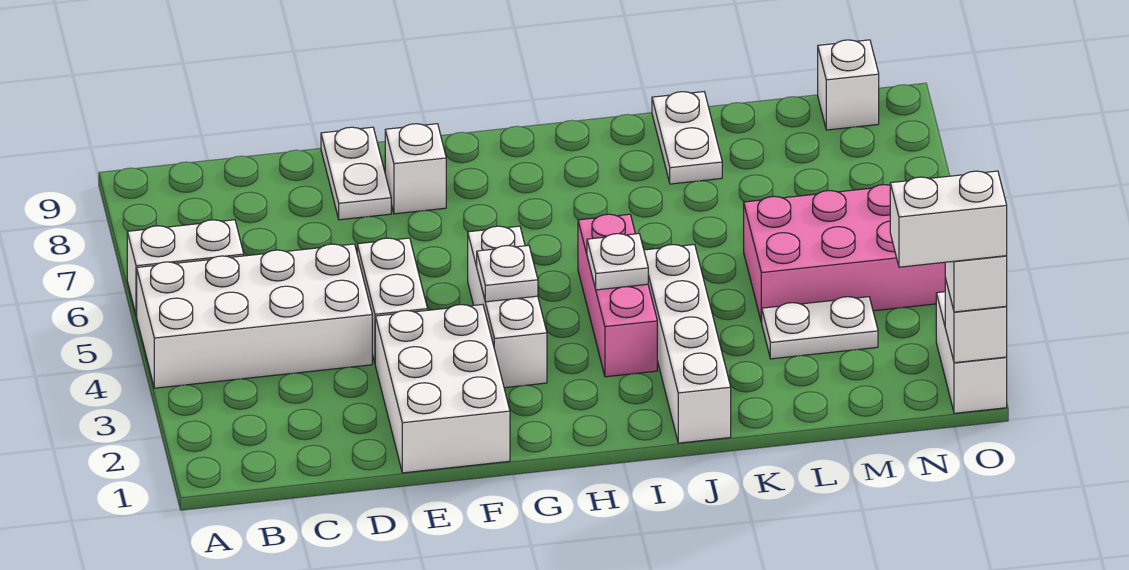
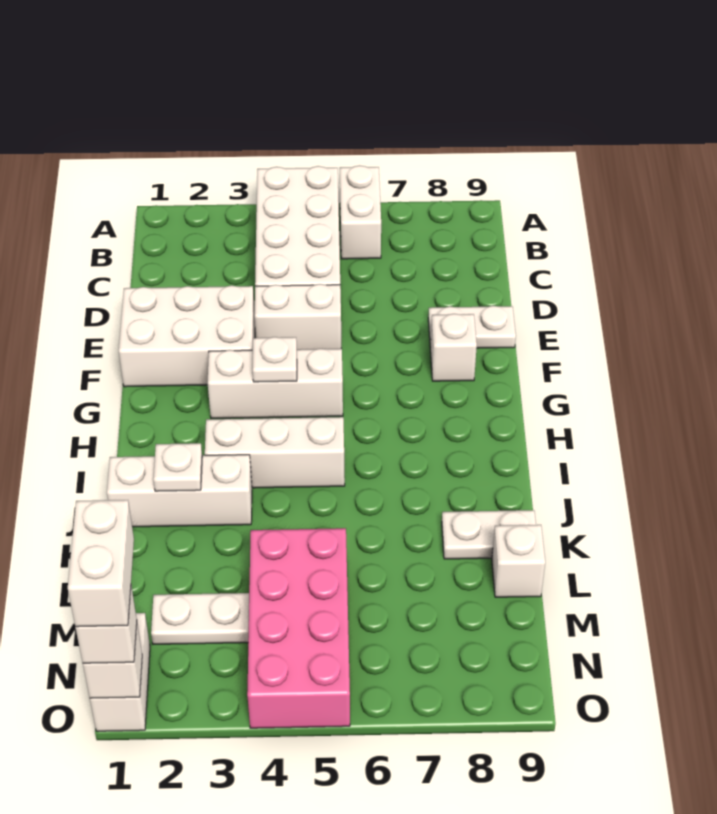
pink brick I3:I5 level 1 -> white brick I3:I5 level 1
white plate I4 level 2 -> white plate J2 level 2
white brick J1:J4 level 1 -> white brick J1:J3 level 1
white plate L3:M3 level 1 -> white plate M2:M3 level 1
white brick N9 level 1 -> white brick L9 level 1
white brick O1:O2 level 1 -> white brick N1:O1 level 1

